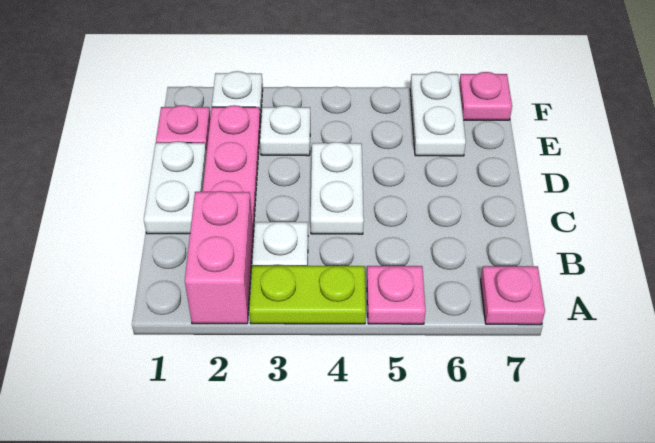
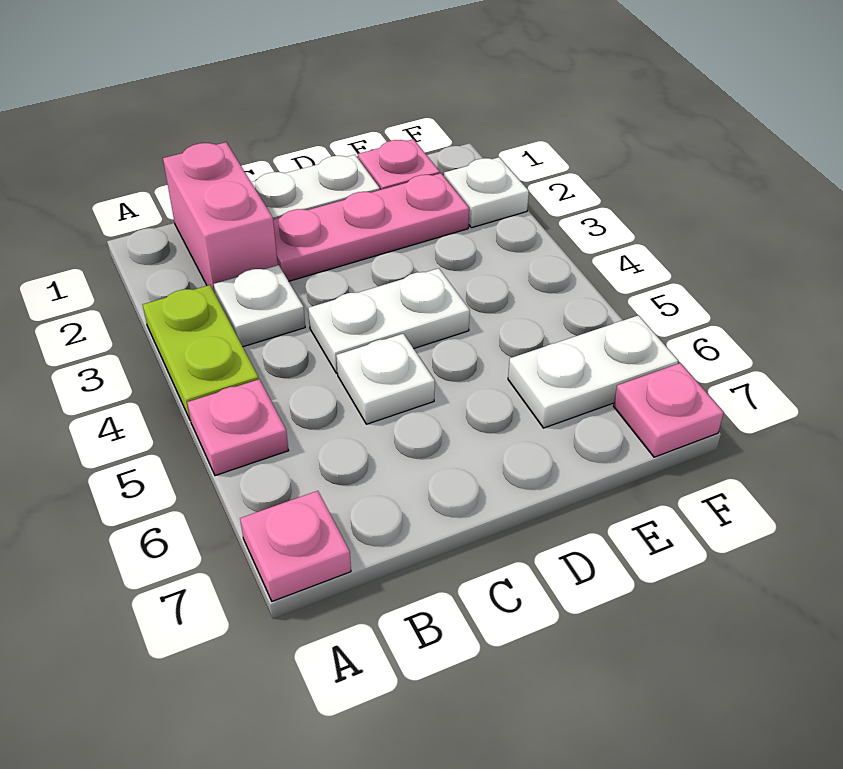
pink brick A2:B2 level 1 -> pink brick B1:B2 level 1
white plate E3 level 1 -> white plate C5 level 1

